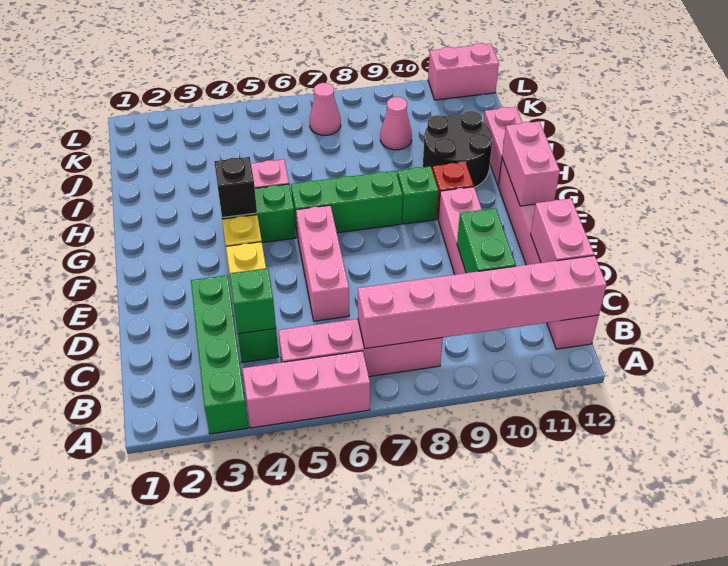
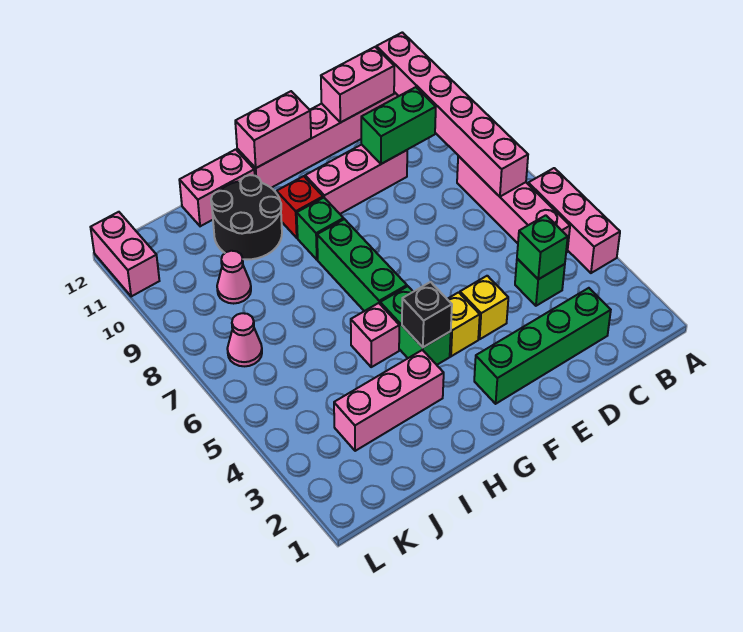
green brick A3:D3 level 1 -> green brick C2:F2 level 1
pink brick D6:F6 level 1 -> pink brick H3:J3 level 1

